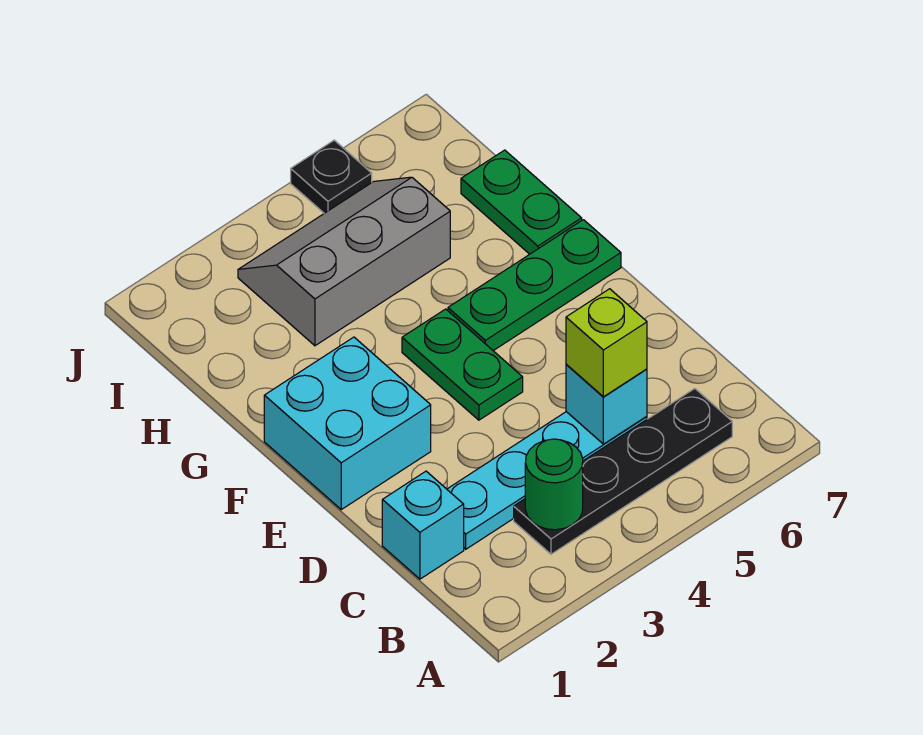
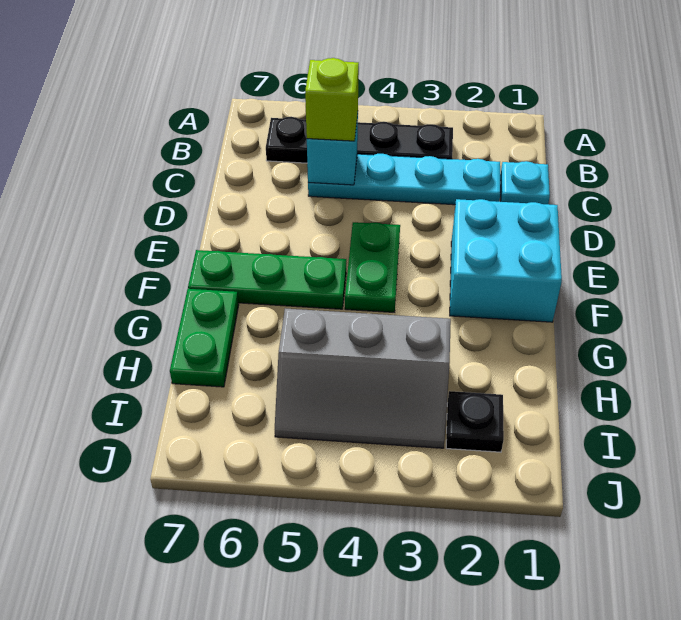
green round brick B3 level 2 -> none
cyan brick C1 level 1 -> cyan plate C1 level 1
black plate J5 level 1 -> black plate I2 level 1

